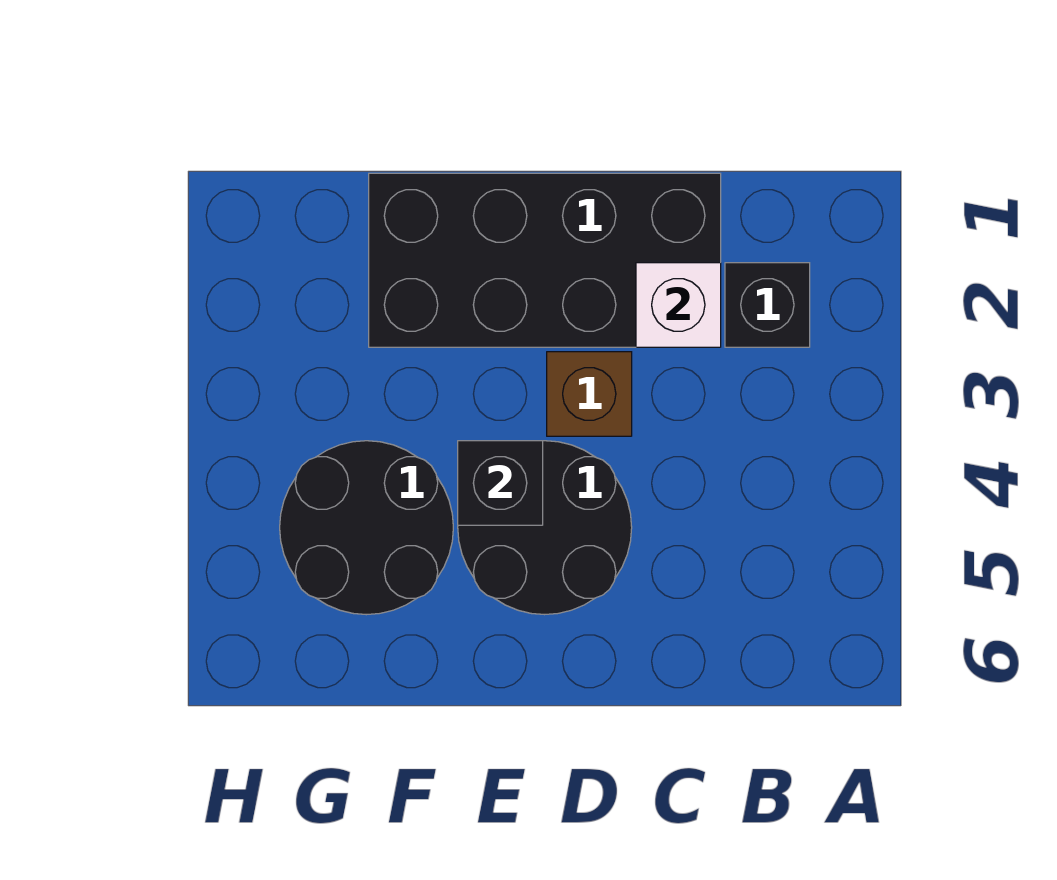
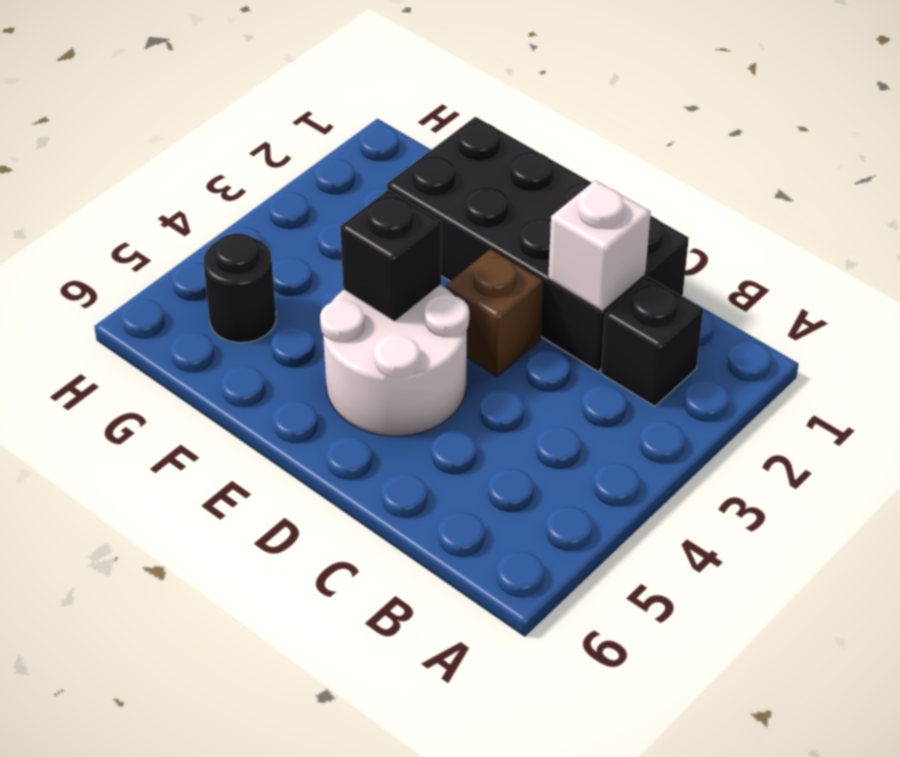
black round brick D4:E5 level 1 -> white round brick D4:E5 level 1
black round brick F4:G5 level 1 -> black round brick G5 level 1

